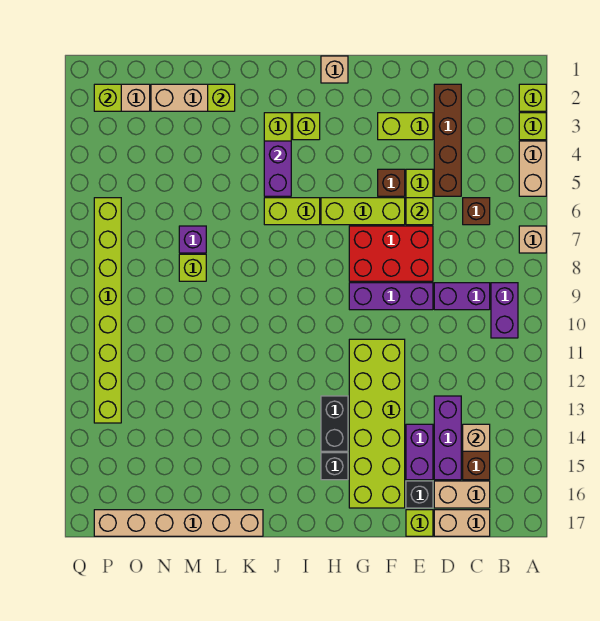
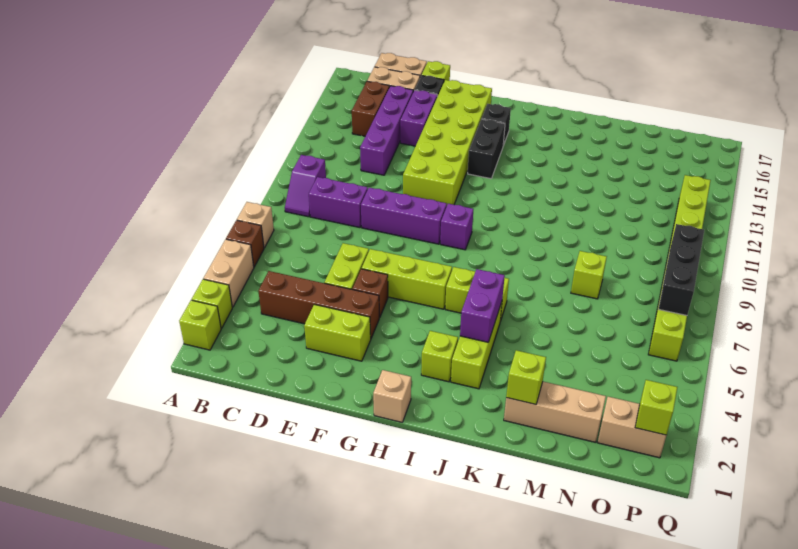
purple brick B9:B10 level 1 -> purple slope B9:B10 level 1 top 10
brown brick C6 level 1 -> brown brick A6 level 1
tan brick C14 level 2 -> none
brown brick D2:D5 level 1 -> brown brick C4:F4 level 1
purple brick D13:D15 level 1 -> purple brick D12:D15 level 1
lime brick E6 level 2 -> none
red brick E7:G8 level 1 -> none
tan brick K17:P17 level 1 -> none
purple brick M7 level 1 -> purple brick H9 level 1
none -> black brick P7:P9 level 2

